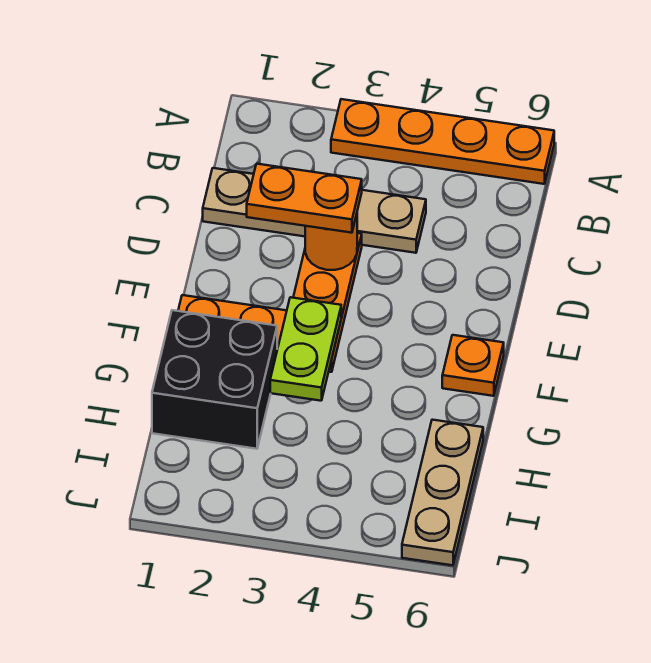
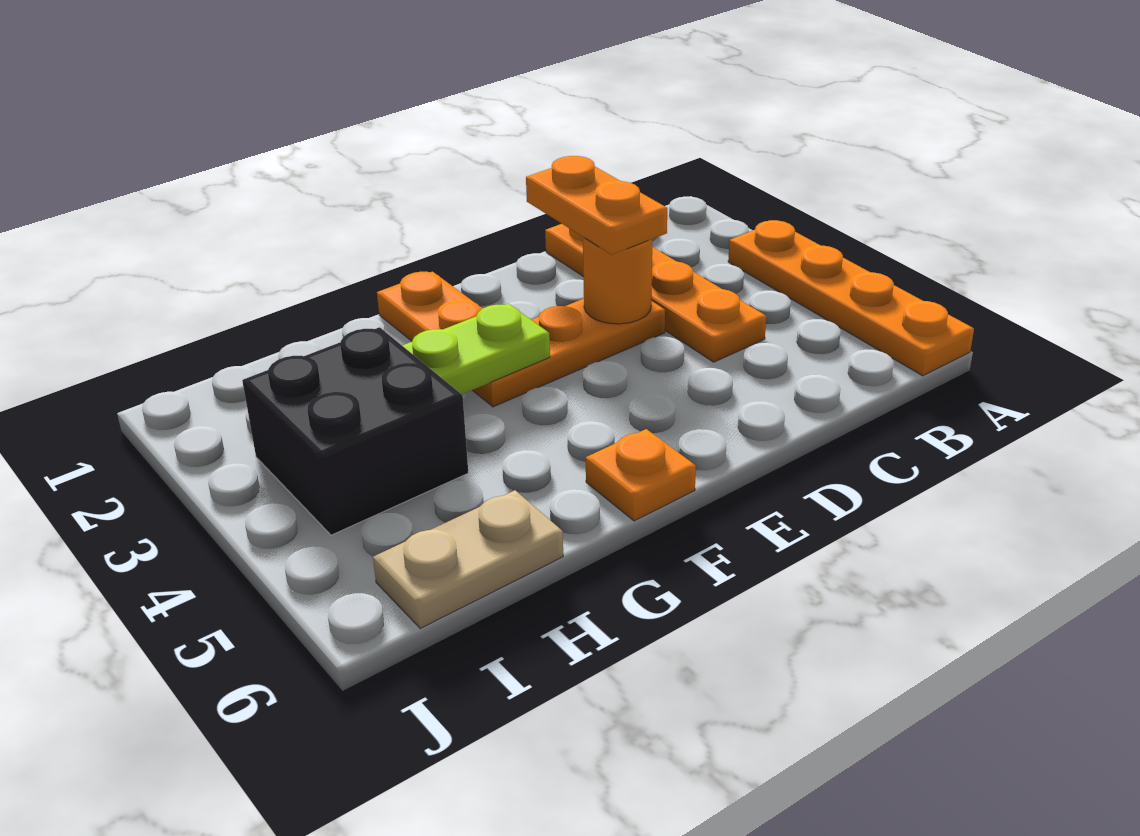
tan plate C1:C4 level 1 -> orange plate C1:C4 level 1
black brick G1:H2 level 1 -> black brick H3:I4 level 1
tan plate H6:J6 level 1 -> tan plate H6:I6 level 1

